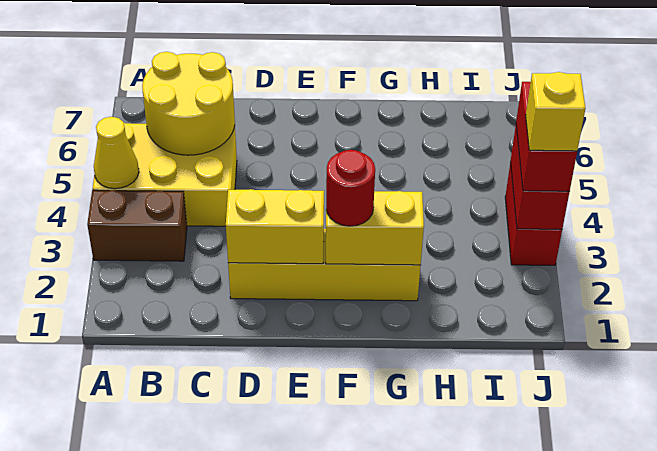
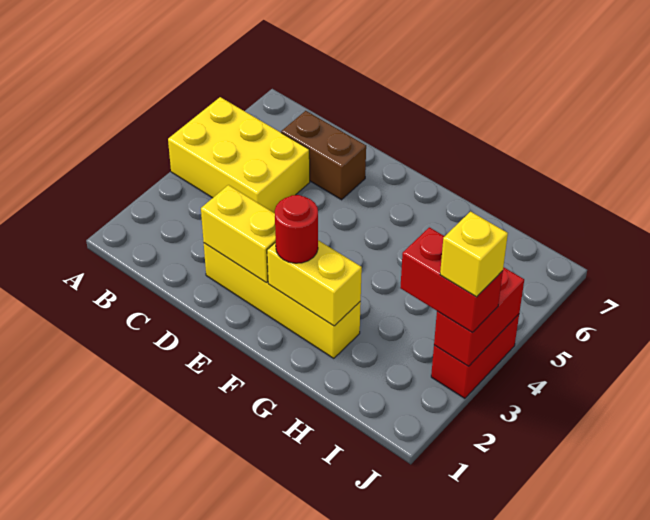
brown brick A3:B3 level 1 -> brown brick C6:D6 level 1
yellow cone A4 level 2 -> none
yellow round brick B5:C6 level 2 -> none
red brick J3:J4 level 3 -> red brick I3:J3 level 3

